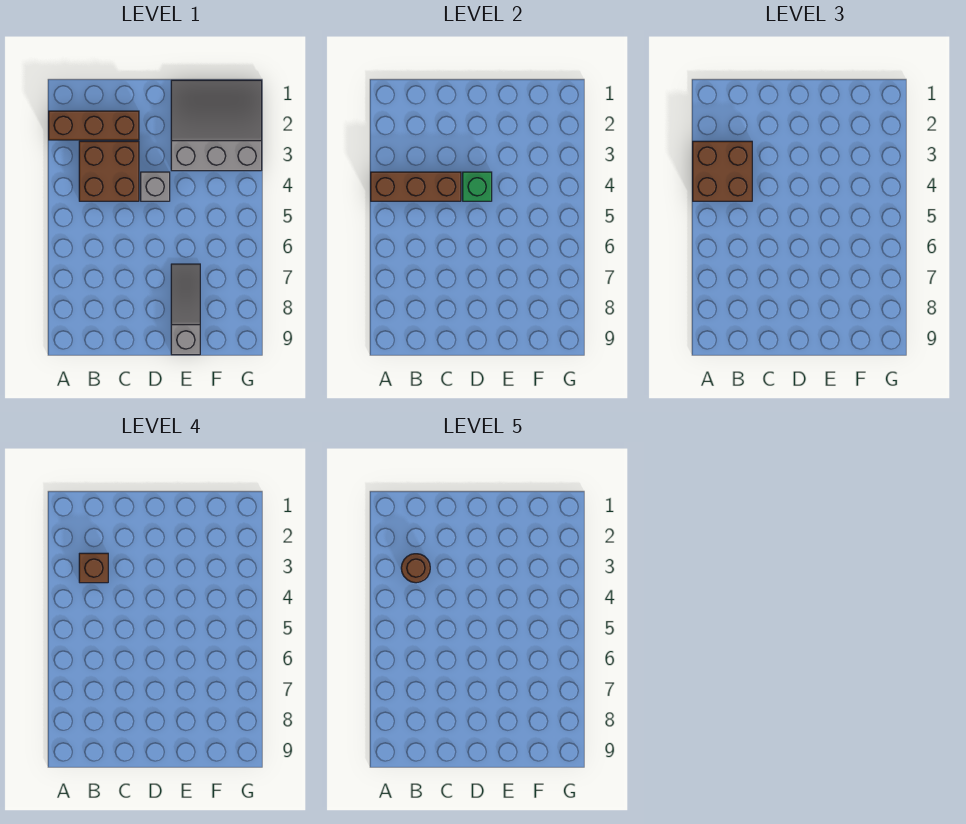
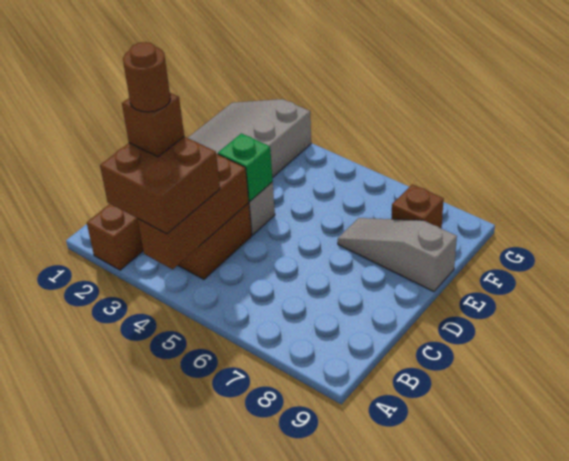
none -> brown brick F8 level 1

